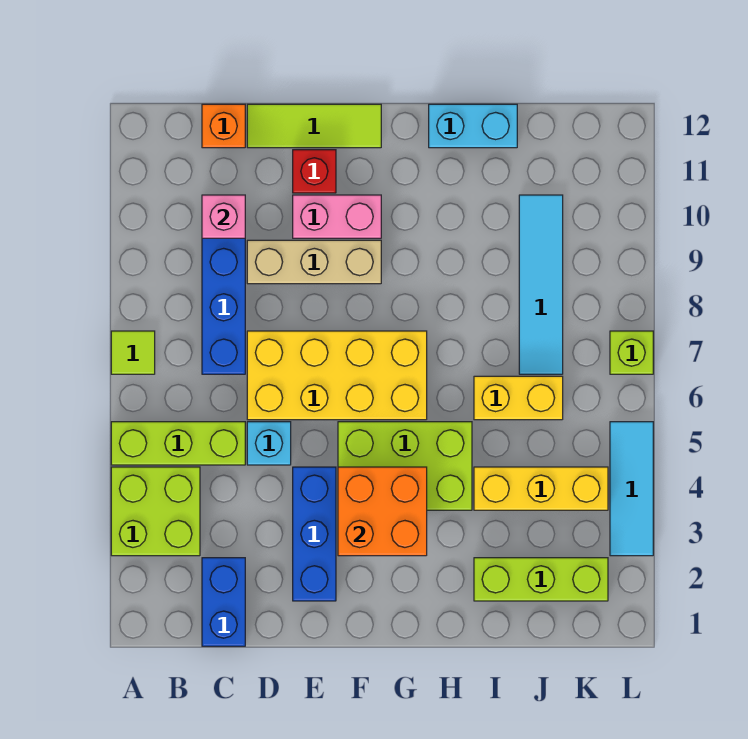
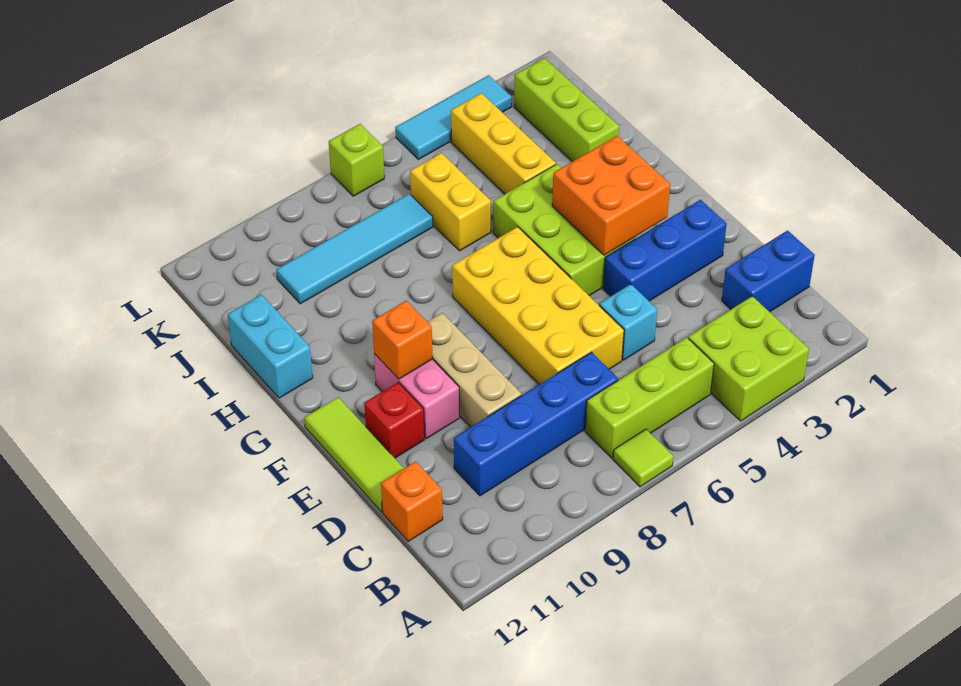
lime brick A5:C5 level 1 -> lime brick B5:B7 level 1
pink brick C10 level 2 -> none
none -> orange brick F10 level 2

